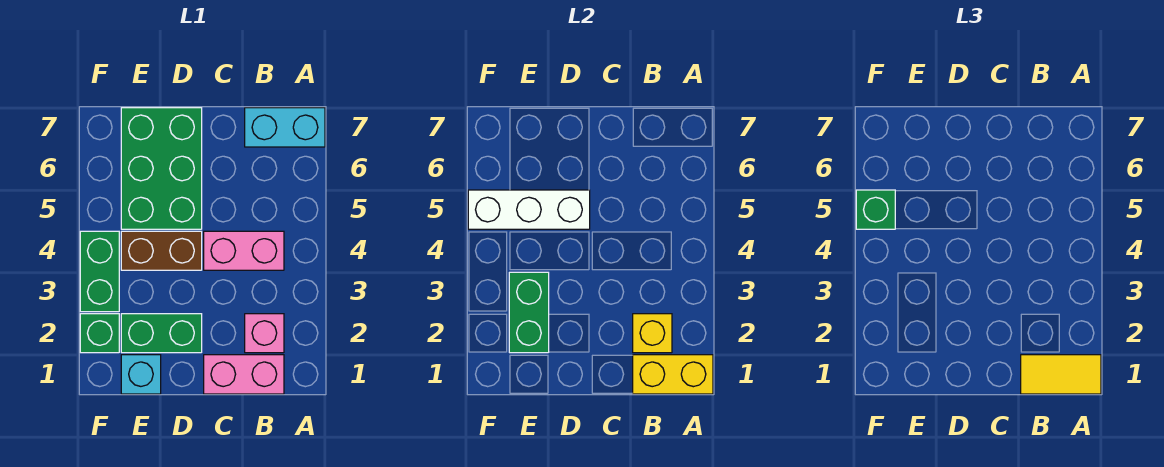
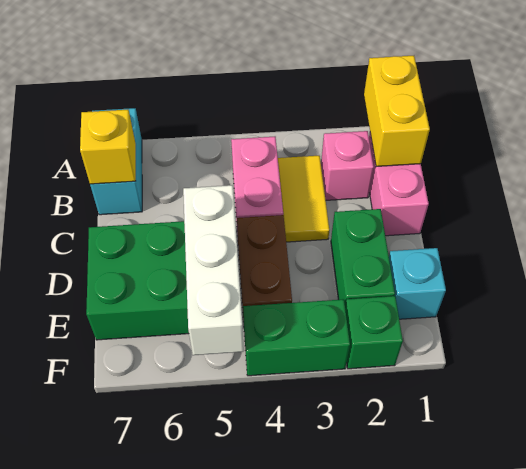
yellow tile A1:B1 level 3 -> yellow tile B3:C3 level 1
yellow brick B2 level 2 -> yellow brick B7 level 2
green brick E2:E3 level 2 -> none
green brick F5 level 3 -> none

